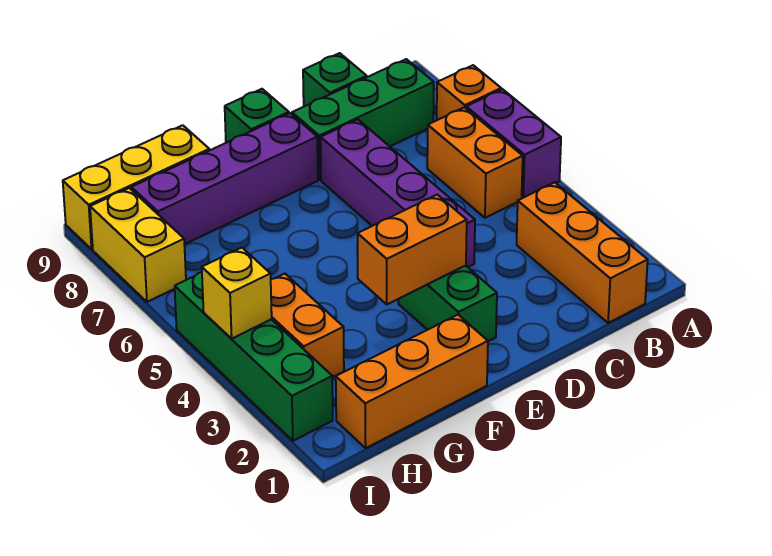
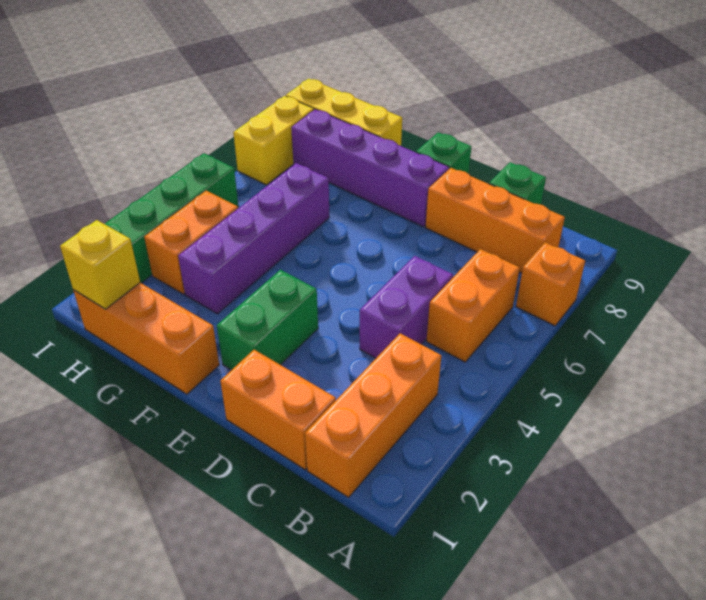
purple brick A5:A6 level 1 -> purple brick C4:C5 level 1
green brick B8:D8 level 1 -> orange brick B8:D8 level 1
purple brick D4:D7 level 1 -> purple brick G3:G6 level 1
orange brick E3:F3 level 2 -> orange brick C1:D1 level 1
yellow brick I4 level 2 -> yellow brick H1 level 2

